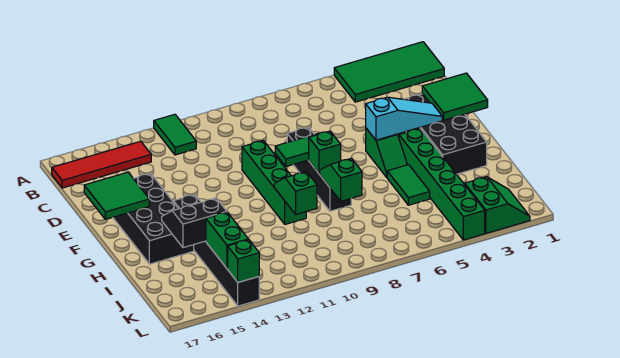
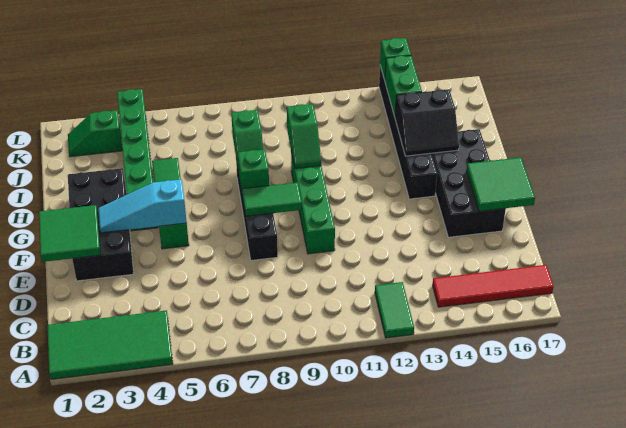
green slope K2:L3 level 1 top 3 -> green slope K2:K3 level 1 top 3

